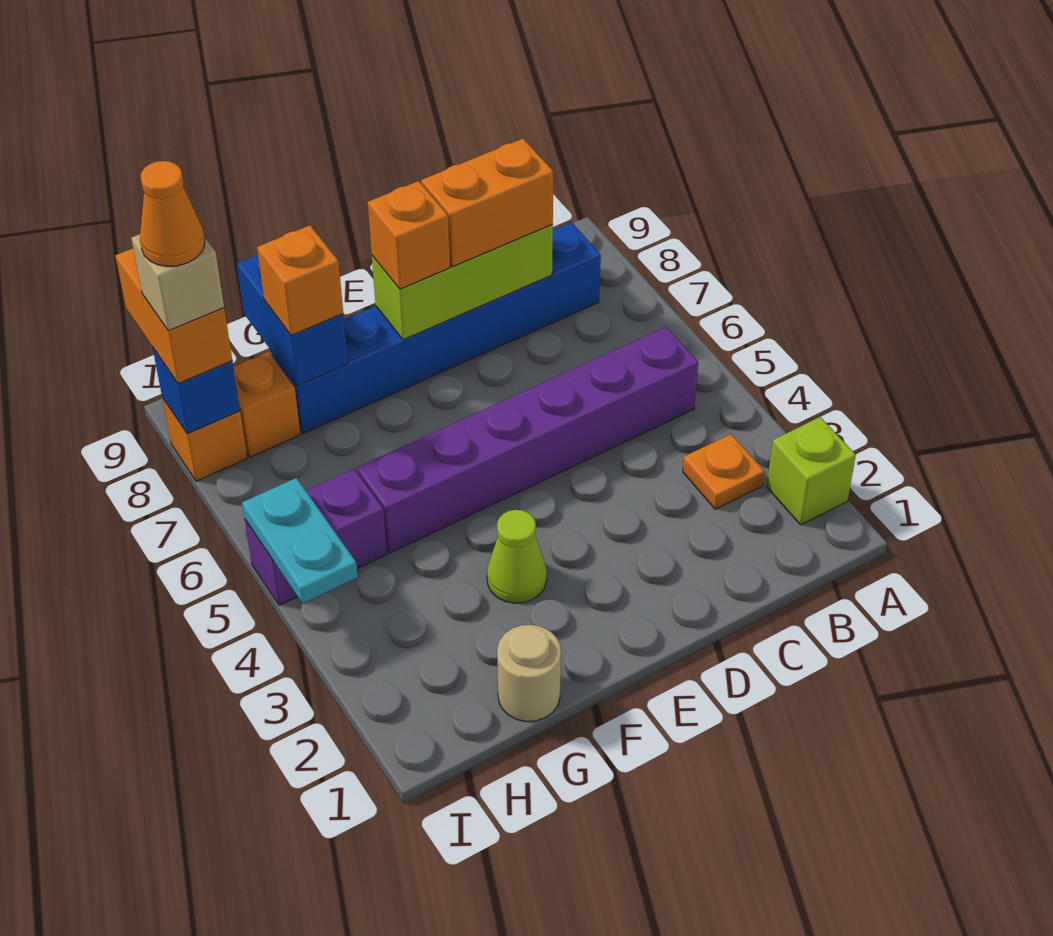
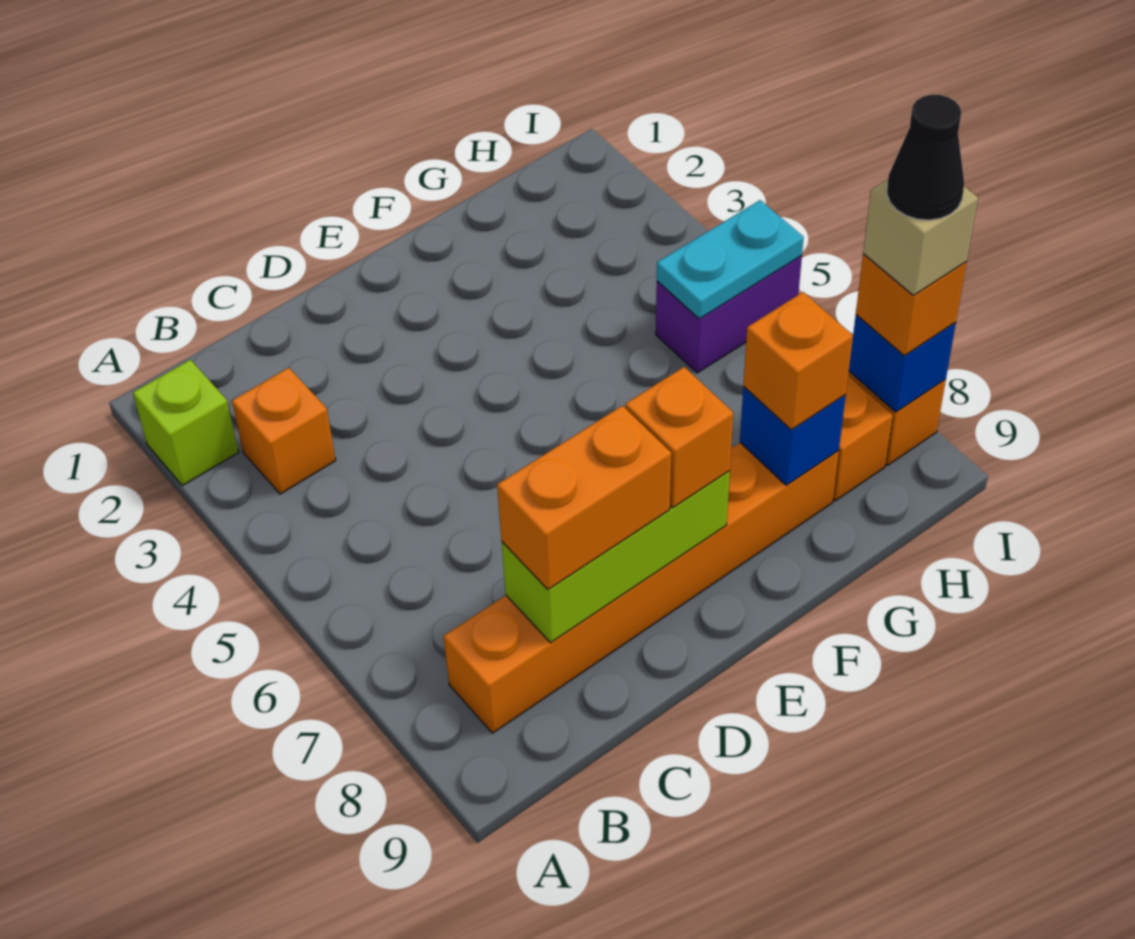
orange plate B3 level 1 -> orange brick B3 level 1
purple brick B5:G5 level 1 -> none
blue brick B8:G8 level 1 -> orange brick B8:G8 level 1
lime cone F3 level 1 -> none
tan round brick G1 level 1 -> none
blue brick G8:G9 level 2 -> blue brick G8 level 2
cyan plate I4:I5 level 2 -> cyan plate H5:I5 level 2
orange brick I8:I9 level 3 -> orange brick I8 level 3
orange cone I8 level 5 -> black cone I8 level 5

